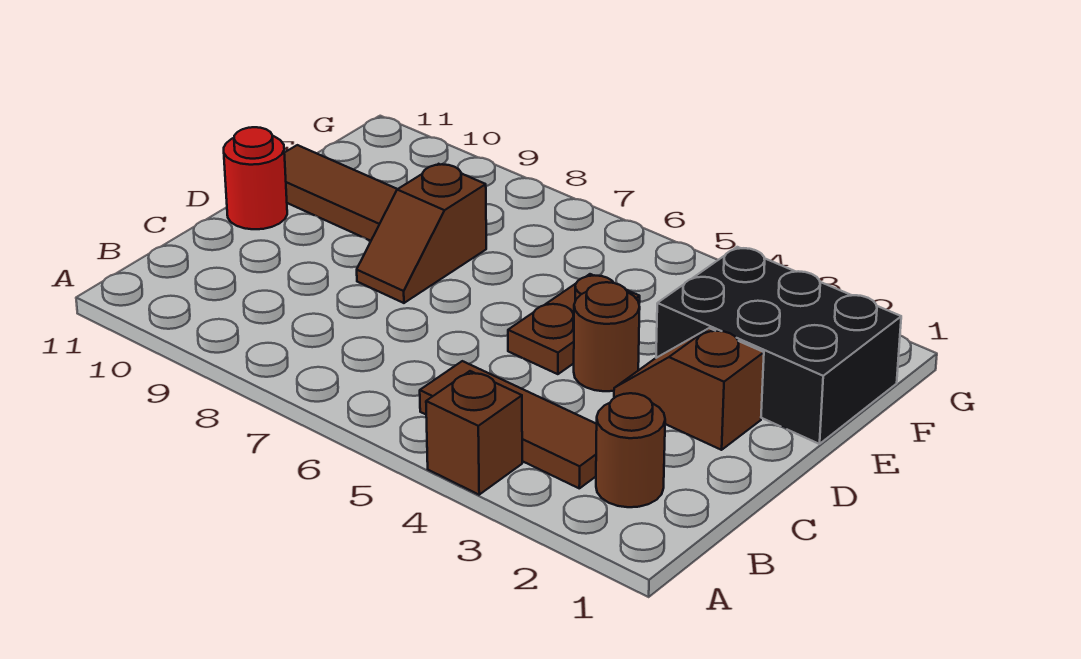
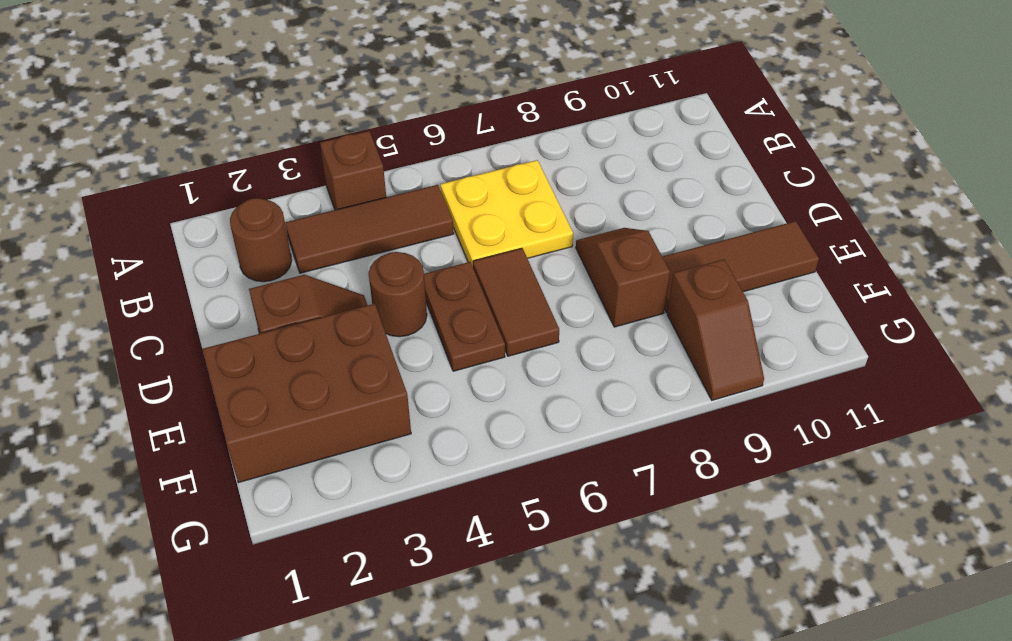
none -> yellow plate B6:C7 level 1
none -> brown tile D6:E6 level 1
red round brick D11 level 1 -> none
black brick E1:F3 level 1 -> brown brick E1:F3 level 1
none -> brown slope F9:G9 level 1 top F

